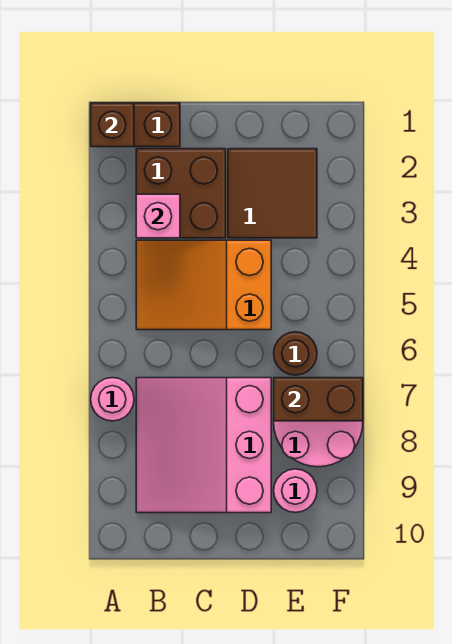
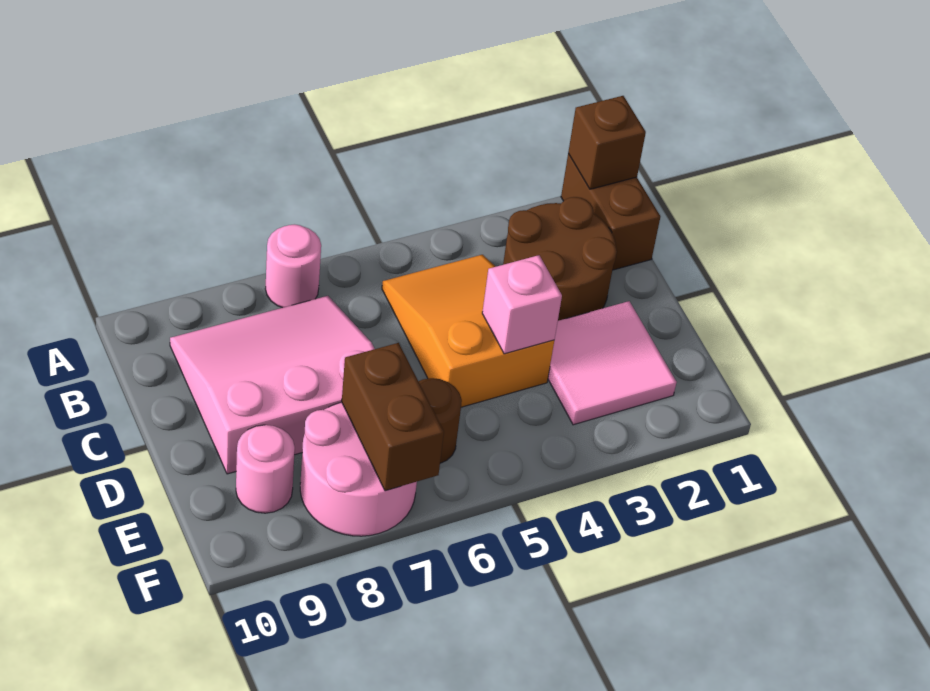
brown brick B2:C3 level 1 -> brown round brick B2:C3 level 1
pink brick B3 level 2 -> pink brick D4 level 2
brown tile D2:E3 level 1 -> pink tile D2:E3 level 1

